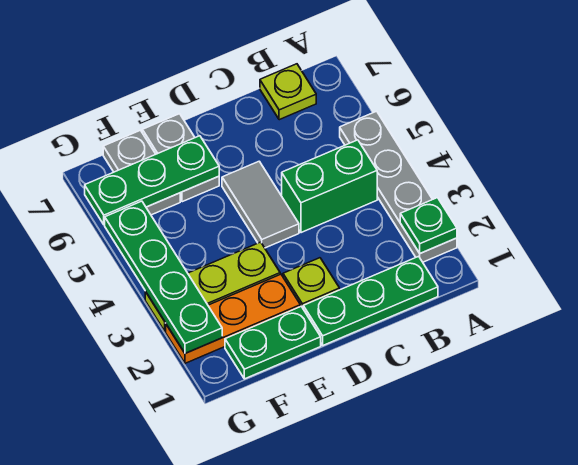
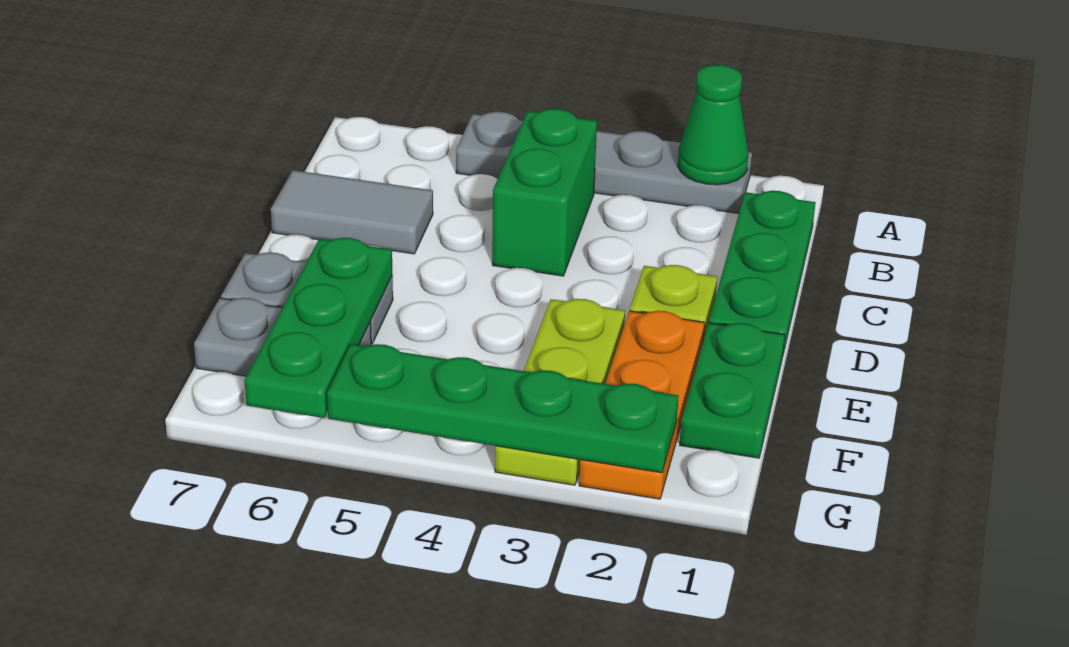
green plate A2 level 2 -> green cone A2 level 2
lime plate B7 level 1 -> none
grey tile D4:D5 level 1 -> grey tile C6:C7 level 1

